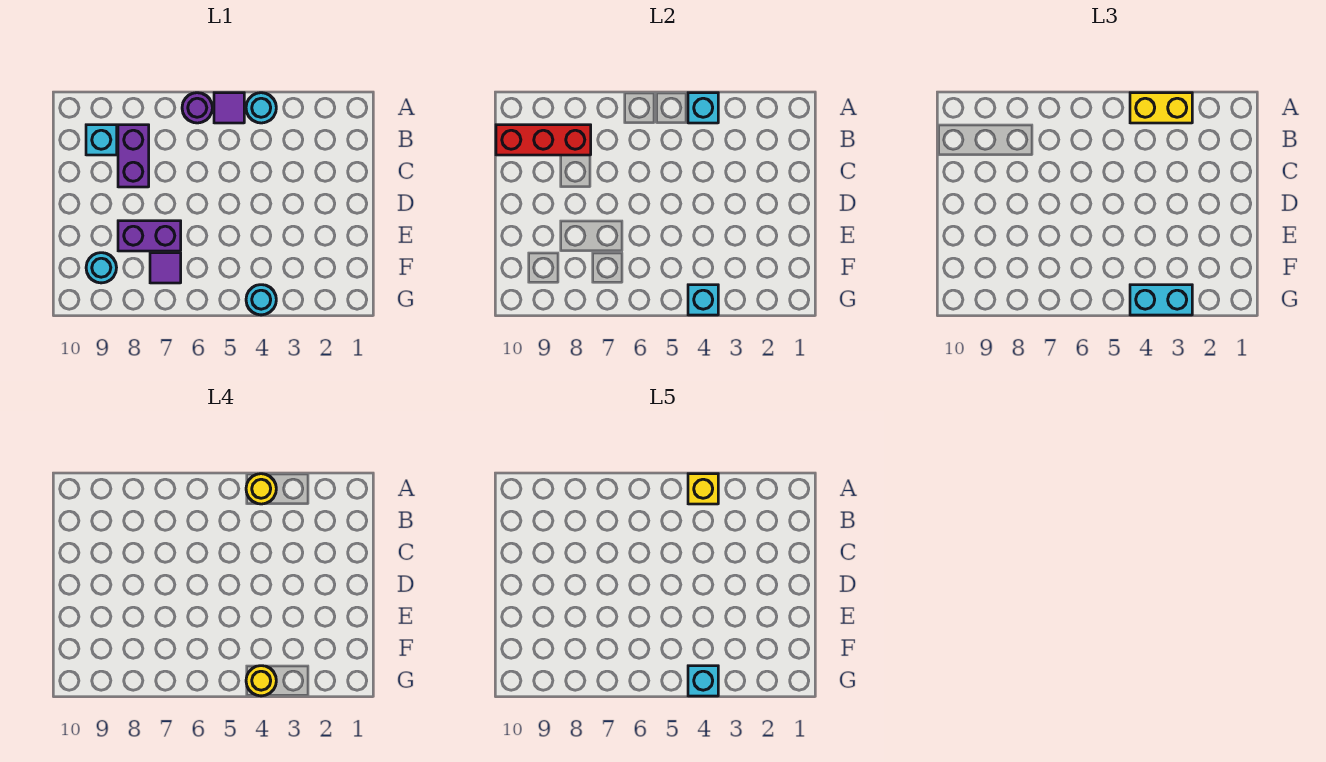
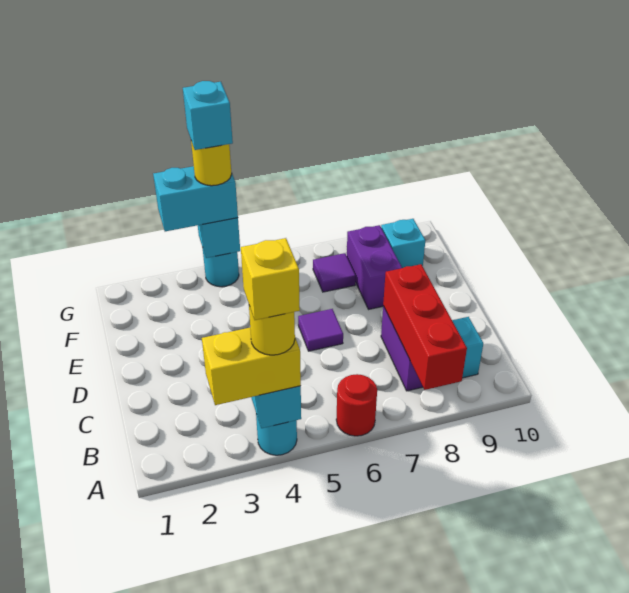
purple tile A5 level 1 -> purple tile D6 level 1
purple round brick A6 level 1 -> red round brick A6 level 1
red brick B8:B10 level 2 -> red brick A8:C8 level 2
purple brick E7:E8 level 1 -> purple brick E8:F8 level 1
cyan round brick F9 level 1 -> cyan brick F9 level 1

